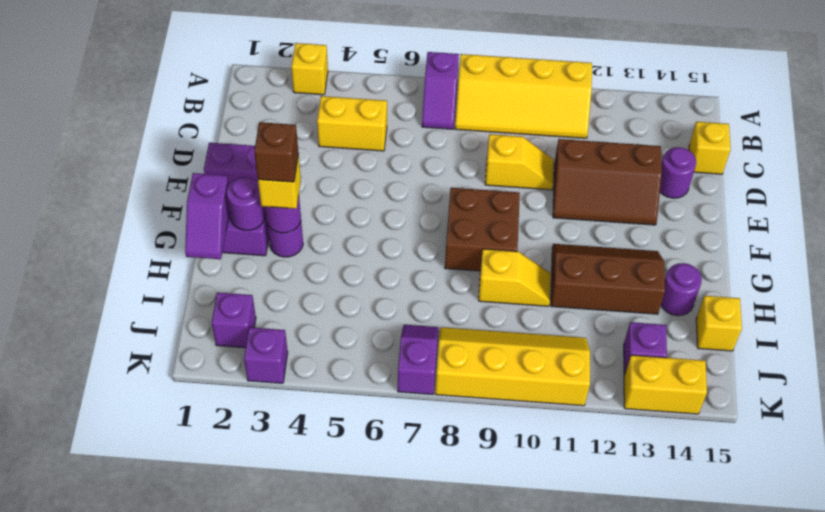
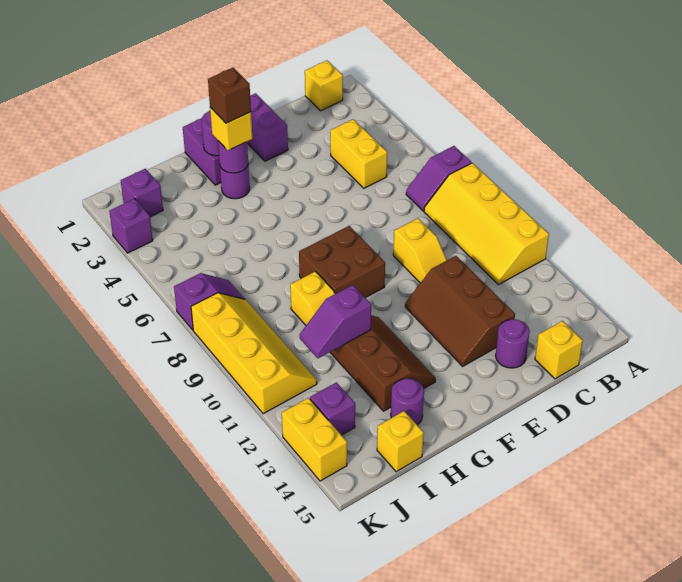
yellow brick A3 level 1 -> yellow brick B1 level 1
purple slope G1:H1 level 2 top G -> purple slope H11:I11 level 2 top H

